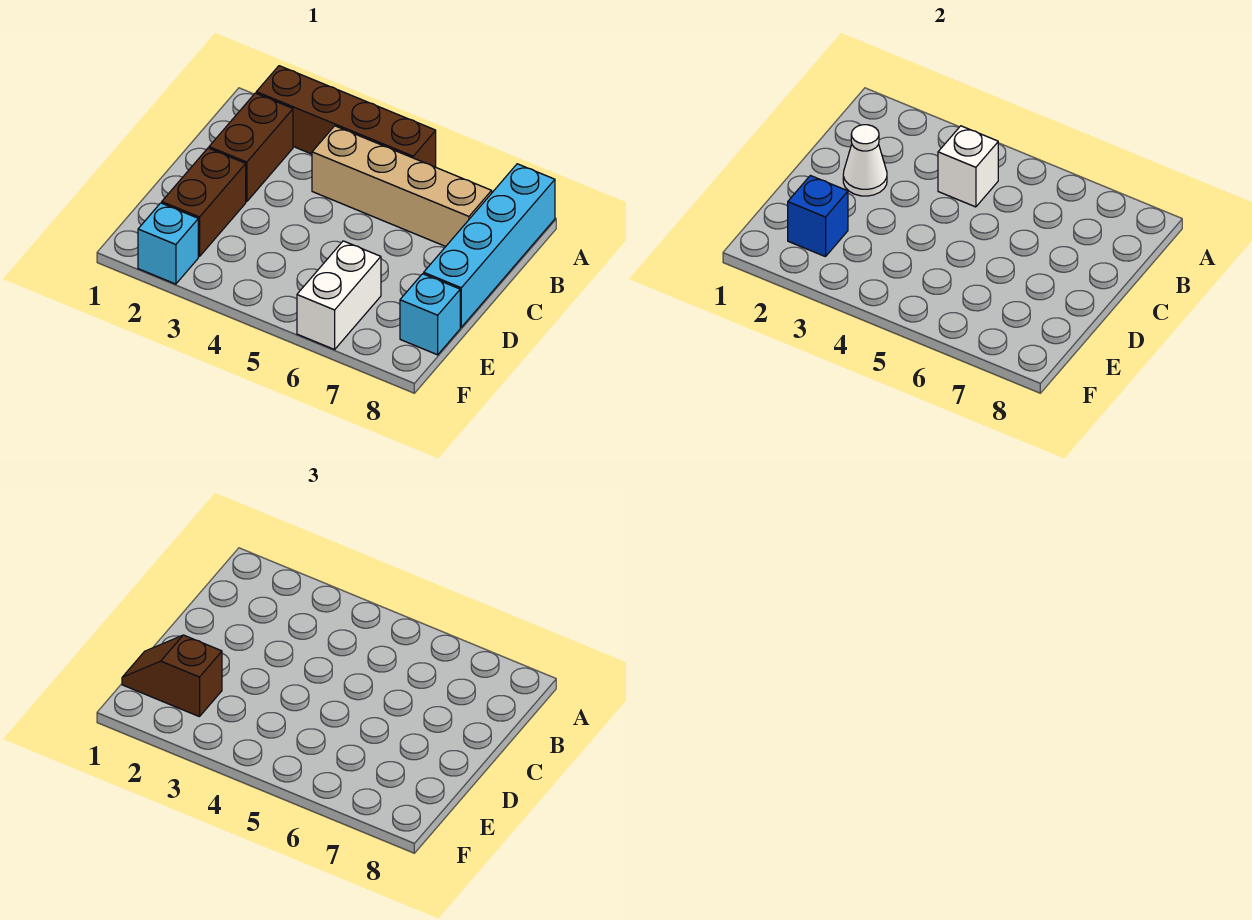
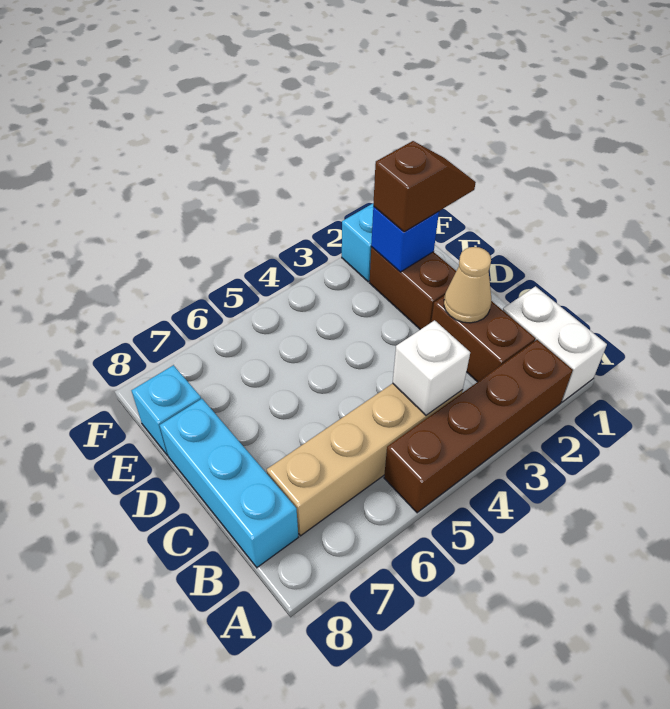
cyan brick A8:D8 level 1 -> cyan brick B8:D8 level 1
white cone C2 level 2 -> tan cone C2 level 2
white brick E6:F6 level 1 -> white brick A1:B1 level 1

